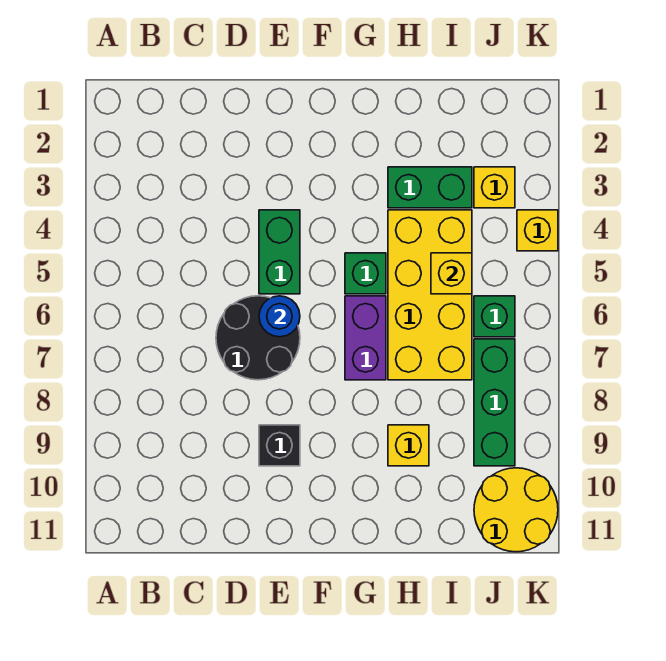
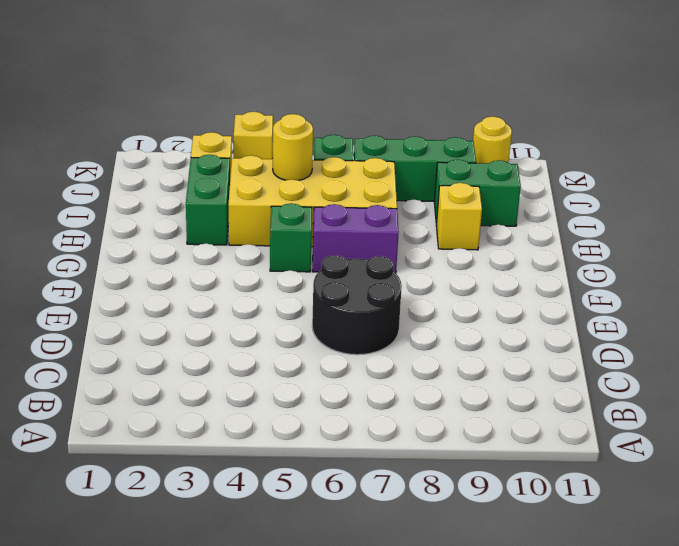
green brick E4:E5 level 1 -> green brick I9:I10 level 1
blue round brick E6 level 2 -> none
black brick E9 level 1 -> none
yellow brick I5 level 2 -> yellow round brick I5 level 2
yellow round brick J10:K11 level 1 -> yellow round brick K10 level 1

